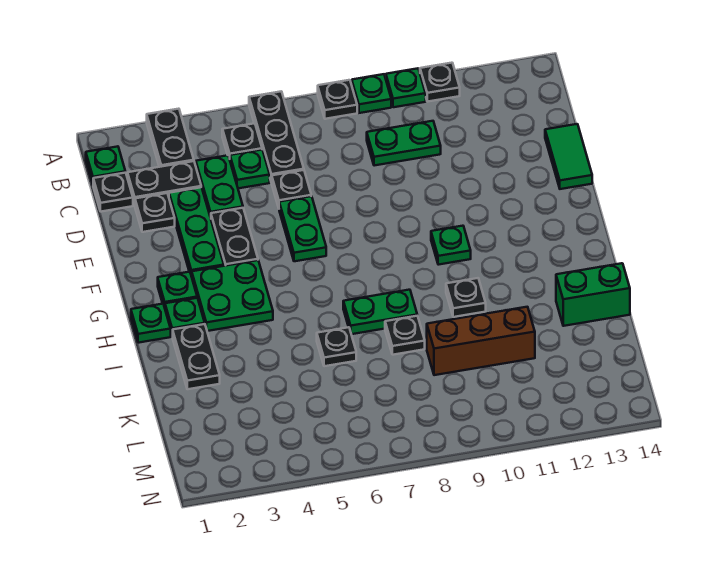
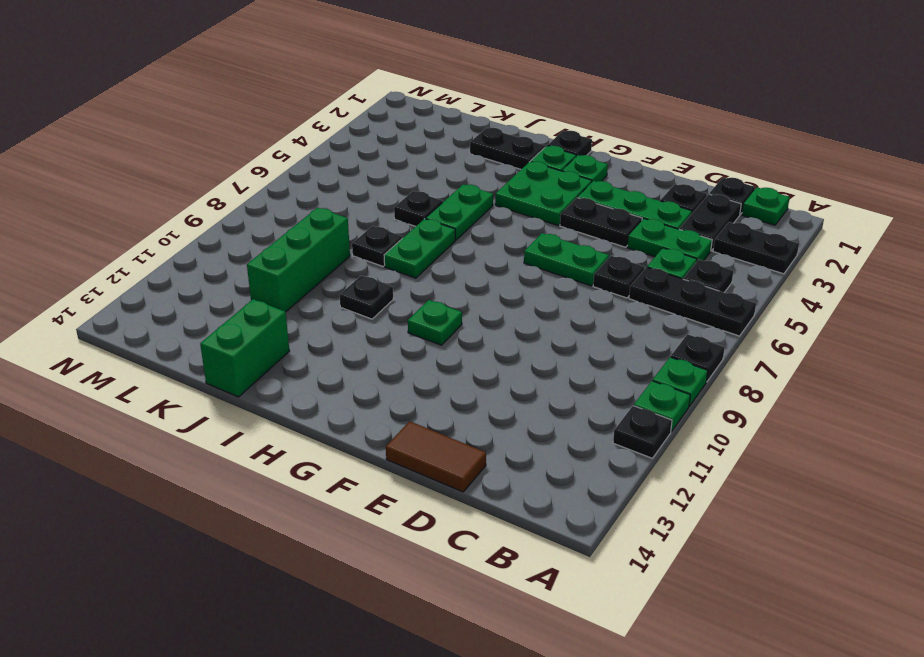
green plate C9:C10 level 1 -> green plate I5:I6 level 1
green tile D14:E14 level 1 -> brown tile D14:E14 level 1
green plate H1 level 1 -> black plate H1 level 1
brown brick K9:K11 level 1 -> green brick K9:K11 level 1

